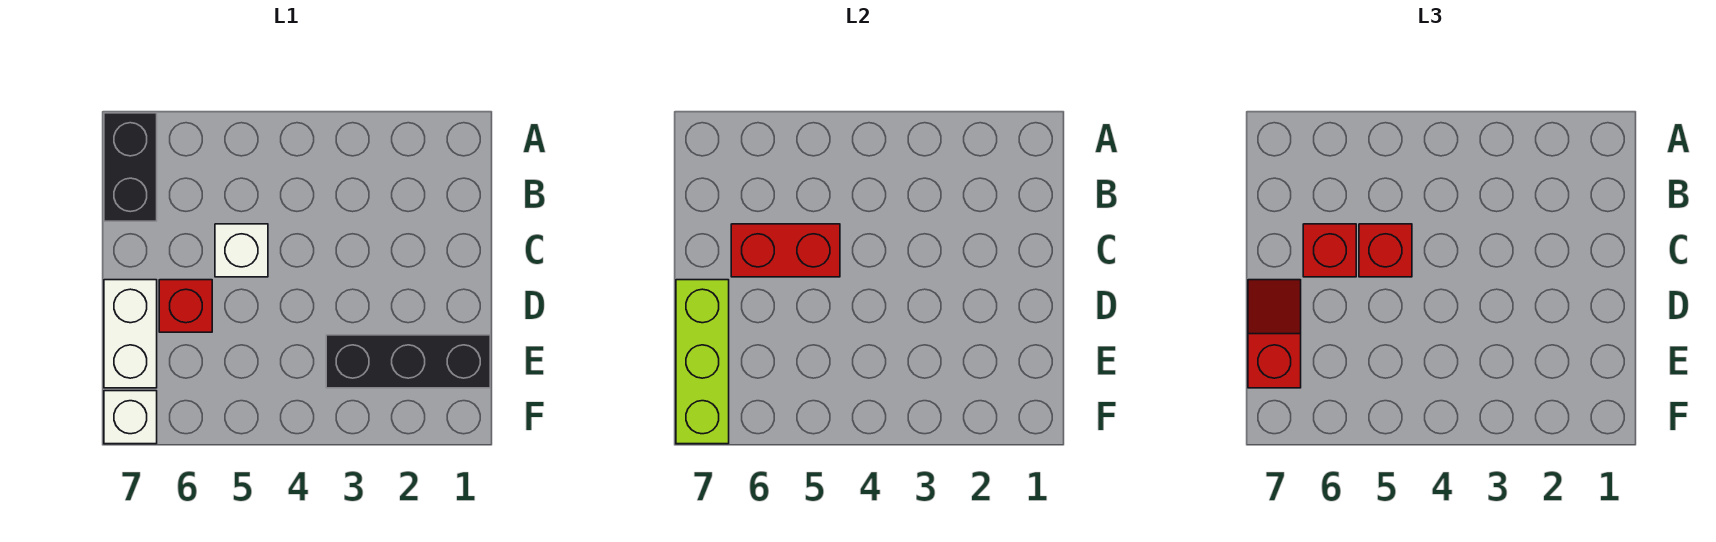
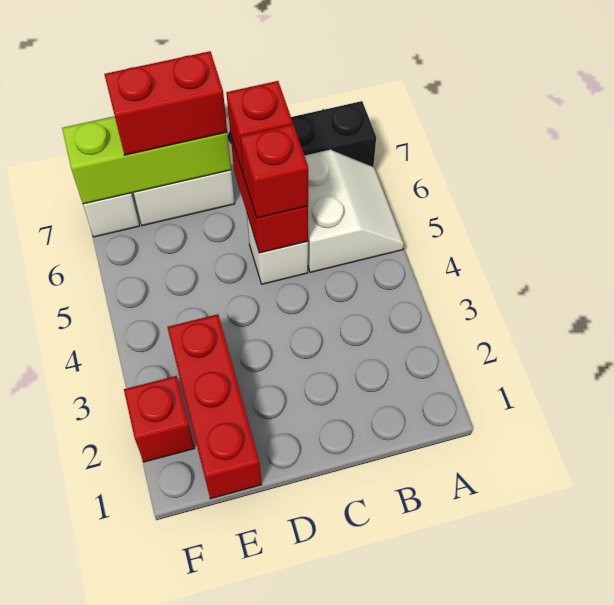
none -> white slope A5:B6 level 1 top B
red brick D6 level 1 -> red brick F2 level 1
red slope D7:E7 level 3 top E -> red brick D7:E7 level 3
black brick E1:E3 level 1 -> red brick E1:E3 level 1

